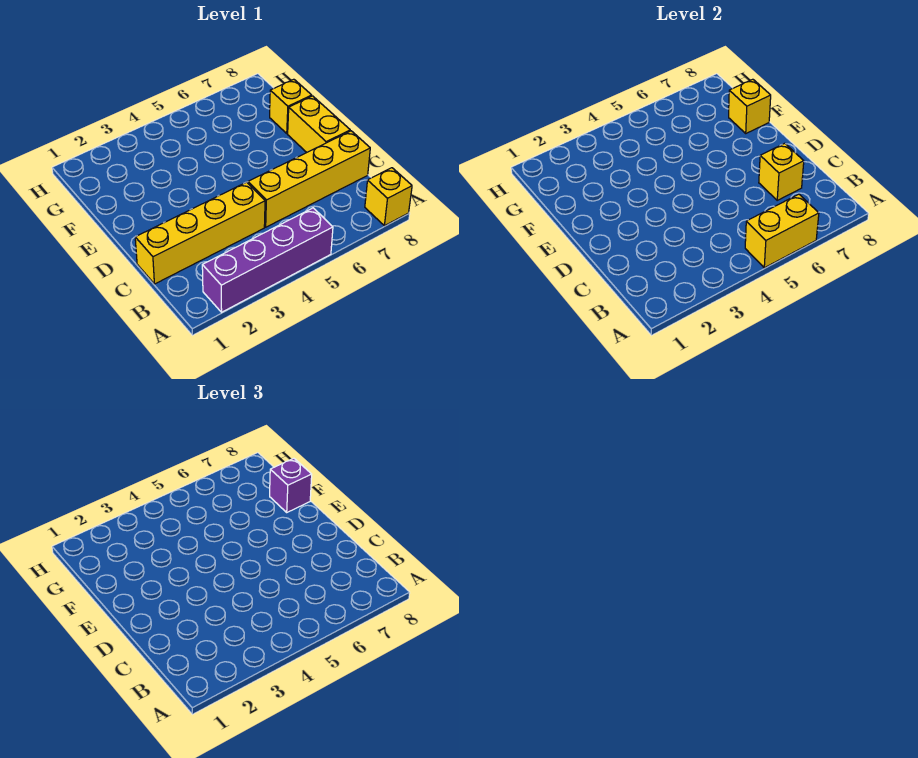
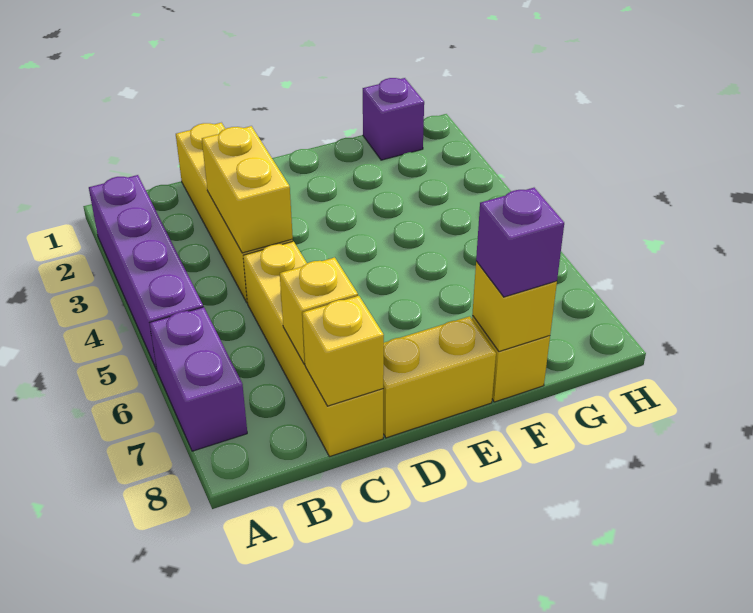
yellow brick A5:A6 level 2 -> yellow brick C3:C4 level 2
none -> purple brick A6:A7 level 1
yellow brick A8 level 1 -> yellow brick C8 level 2
none -> purple brick G1 level 1

